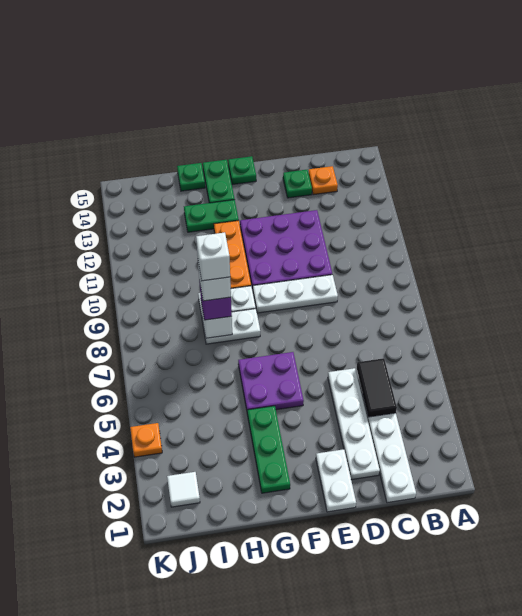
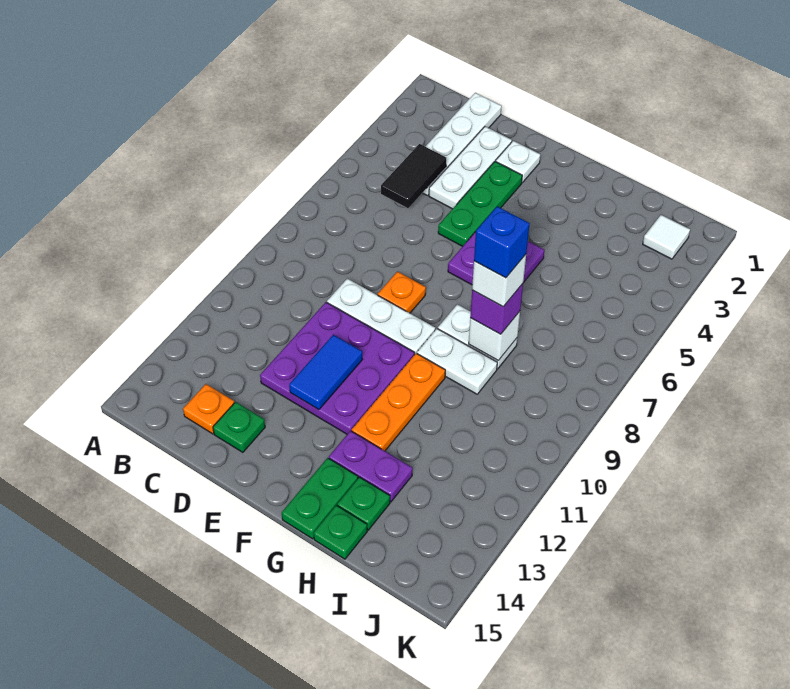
white plate D2:D5 level 1 -> white plate D2:D4 level 1
white plate E1:E2 level 1 -> white plate E2 level 1
none -> blue tile E11:E12 level 2
green plate F15 level 1 -> green plate H14 level 1
green plate G2:G4 level 1 -> green plate E3:E5 level 1
green plate G13:H13 level 1 -> purple plate G13:H13 level 1
white brick H8 level 5 -> blue brick H8 level 5
orange plate K4 level 1 -> orange plate E8 level 1

